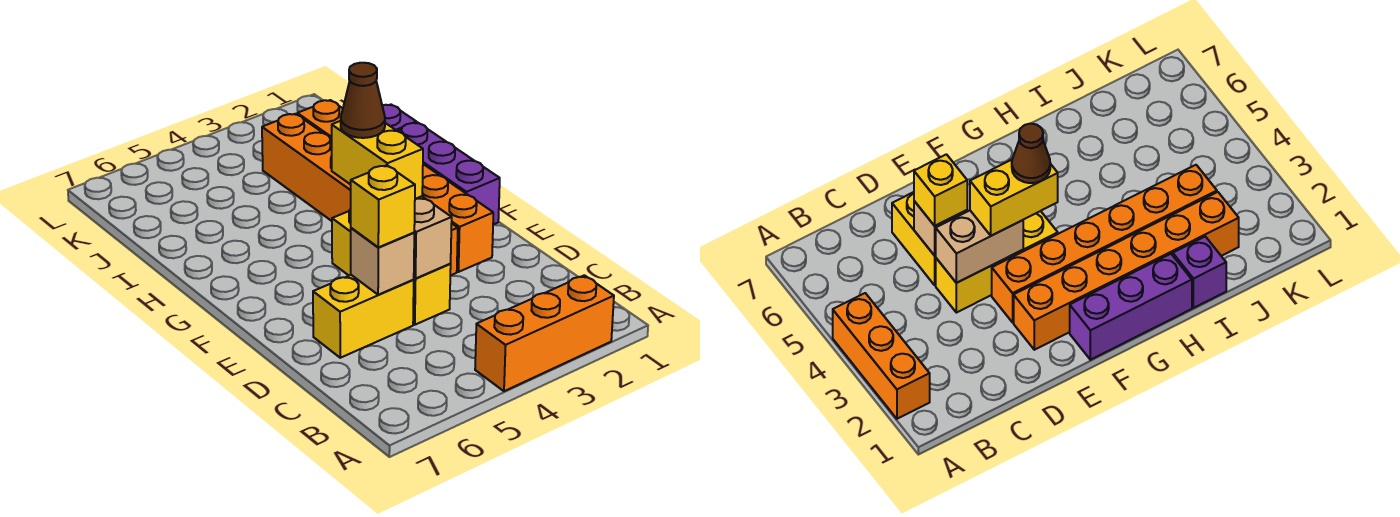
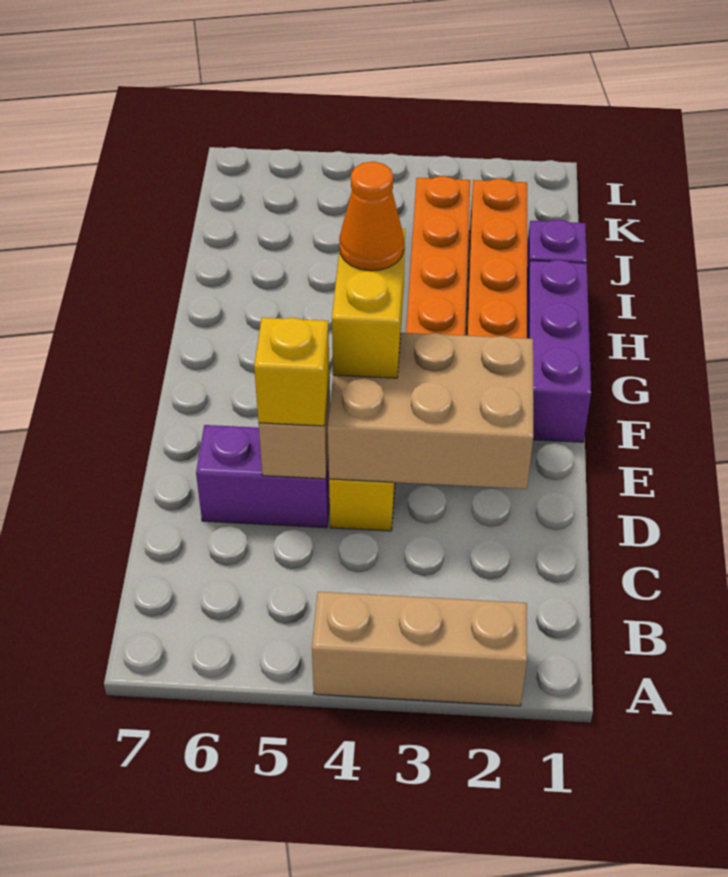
orange brick A2:A4 level 1 -> tan brick A2:A4 level 1
tan brick D4:E4 level 2 -> tan brick D2:E4 level 2
yellow brick D5:D6 level 1 -> purple brick D5:D6 level 1
brown cone F4 level 4 -> orange cone F4 level 4

